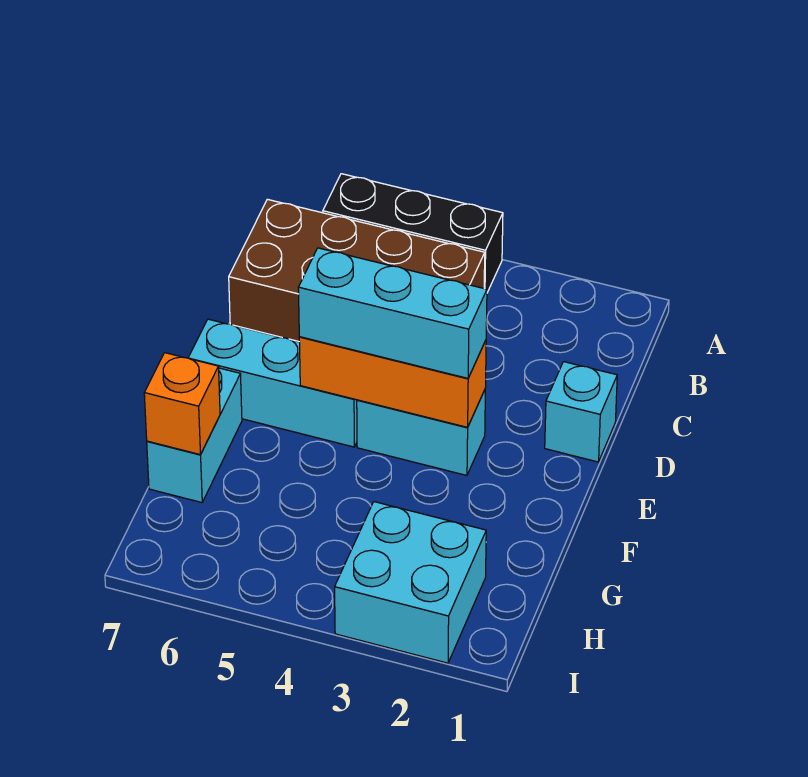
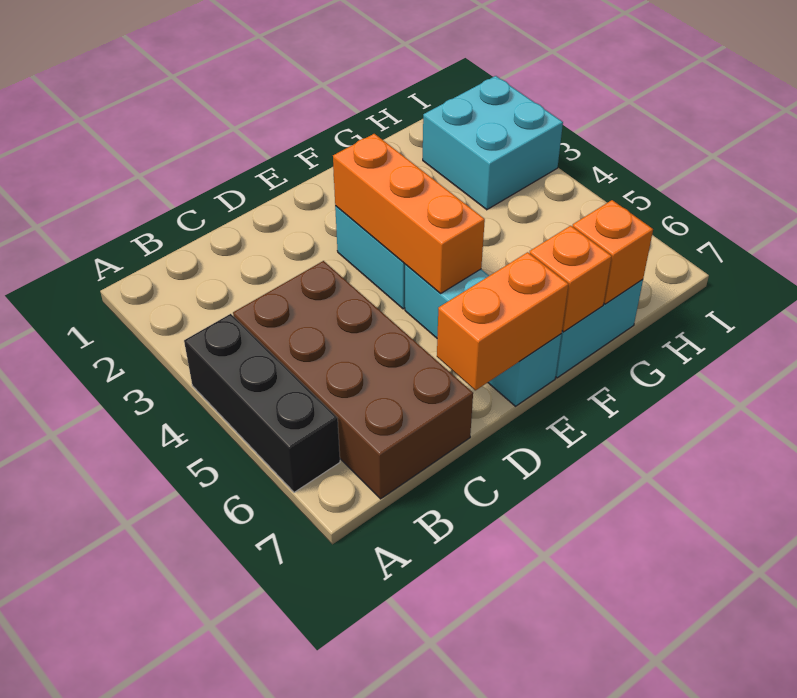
cyan brick D1 level 1 -> none
none -> orange brick D7:E7 level 2
cyan brick E3:E5 level 3 -> none
none -> orange brick F7 level 2

